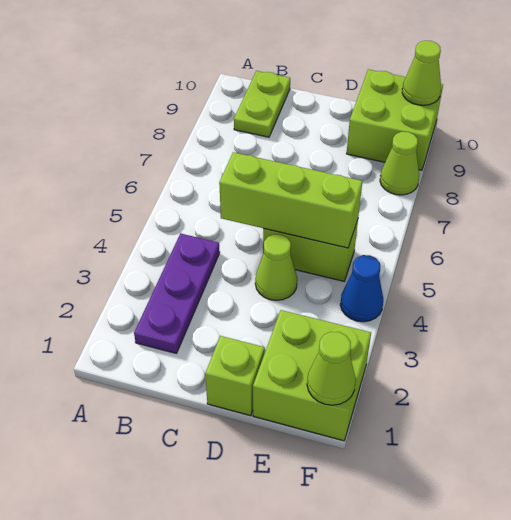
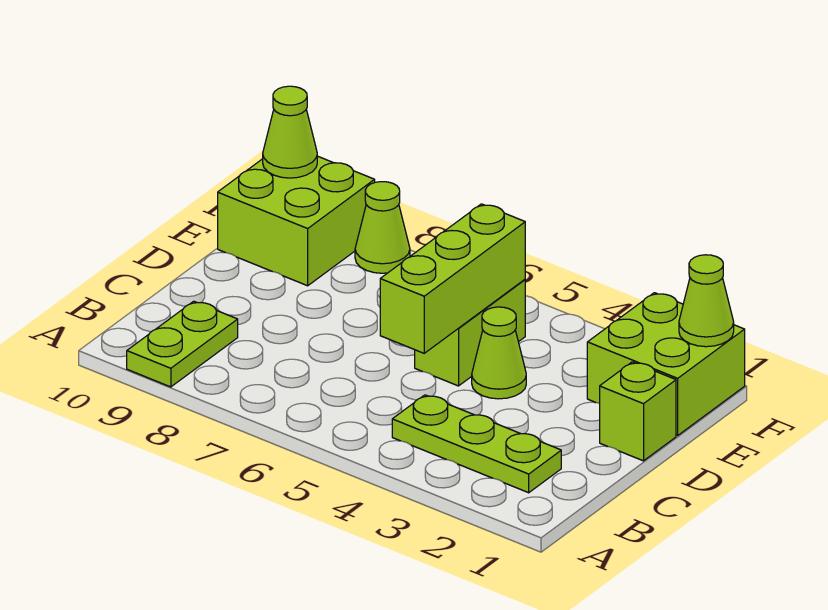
purple plate B2:B4 level 1 -> lime plate B2:B4 level 1
lime plate B9:B10 level 1 -> lime plate A9:B9 level 1
blue cone F4 level 1 -> none

